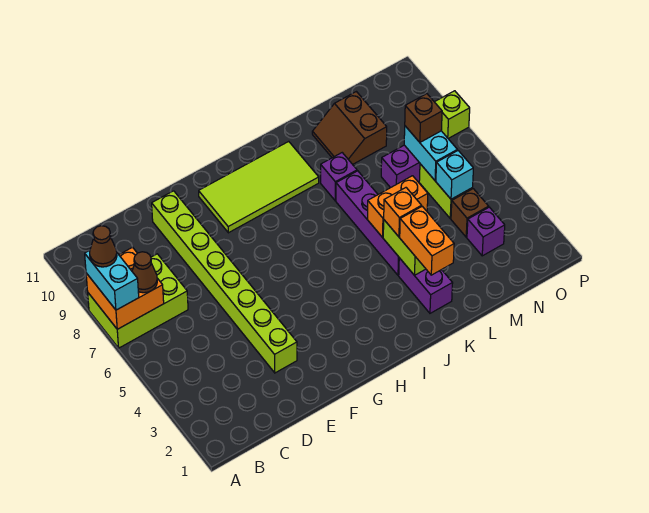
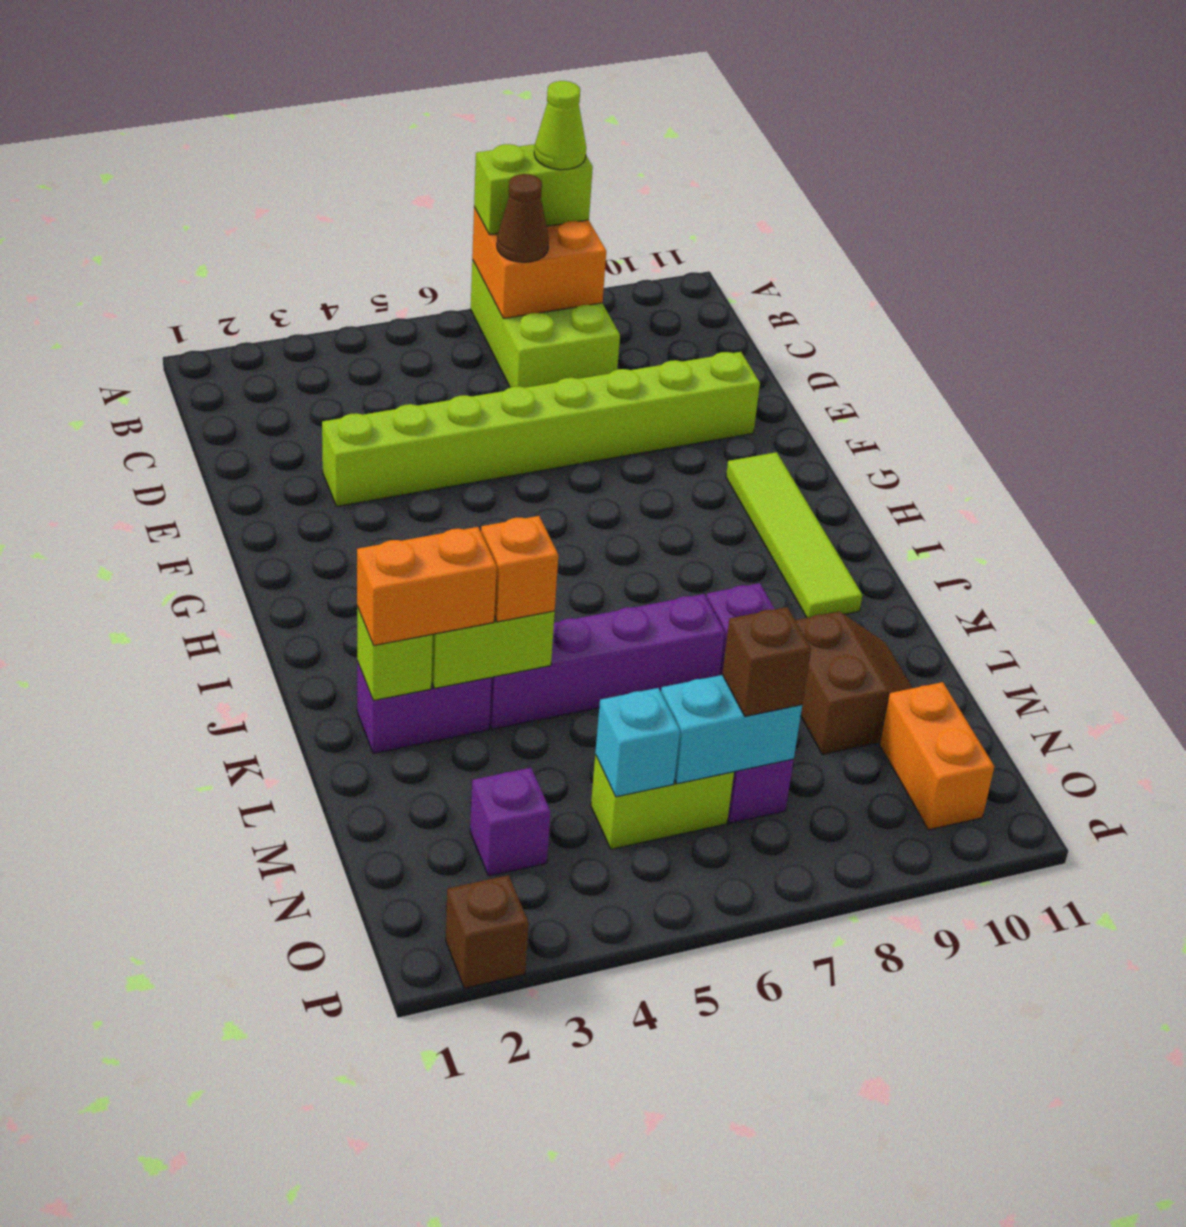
cyan brick A7:A8 level 3 -> lime brick A7:A8 level 3
brown cone A8 level 4 -> lime cone A8 level 4
lime tile G9:J10 level 1 -> lime tile G10:J10 level 1
orange brick K5:L5 level 2 -> orange brick N10:O10 level 1
brown slope L9:M10 level 1 top M -> brown slope L9:M10 level 1 top 9
brown brick N4 level 1 -> brown brick P2 level 1
lime brick P8 level 1 -> lime brick K2 level 2

